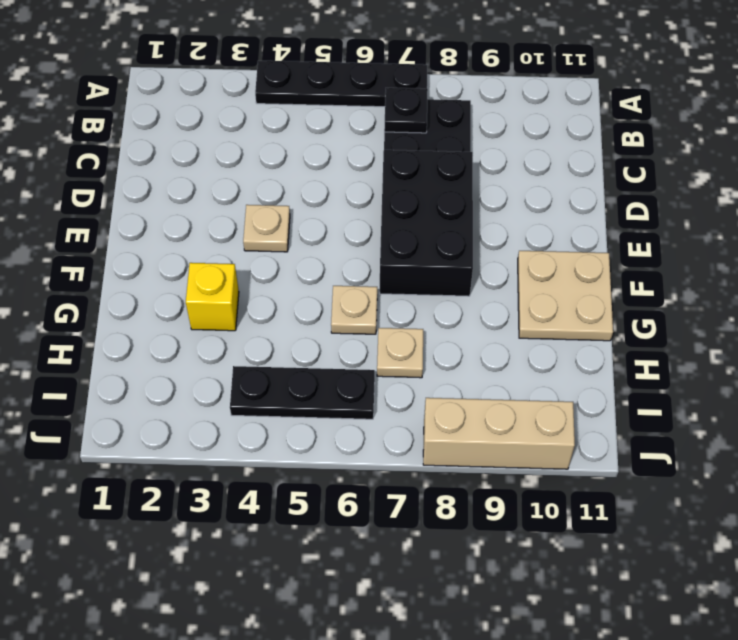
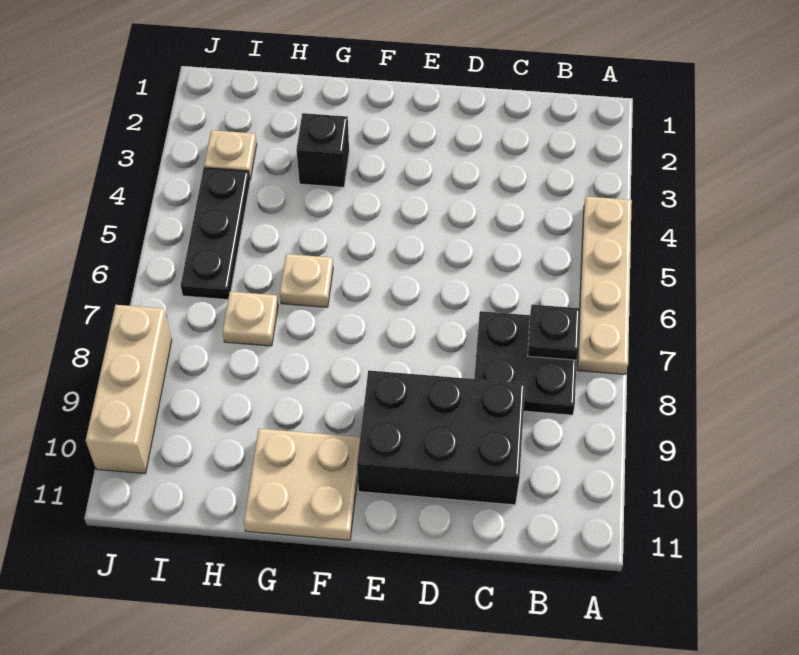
black plate A4:A7 level 1 -> tan plate A4:A7 level 1
black brick D7:F8 level 1 -> black brick C9:E10 level 1
tan plate E4 level 1 -> tan plate I3 level 1
yellow brick G3 level 1 -> black brick G3 level 1

